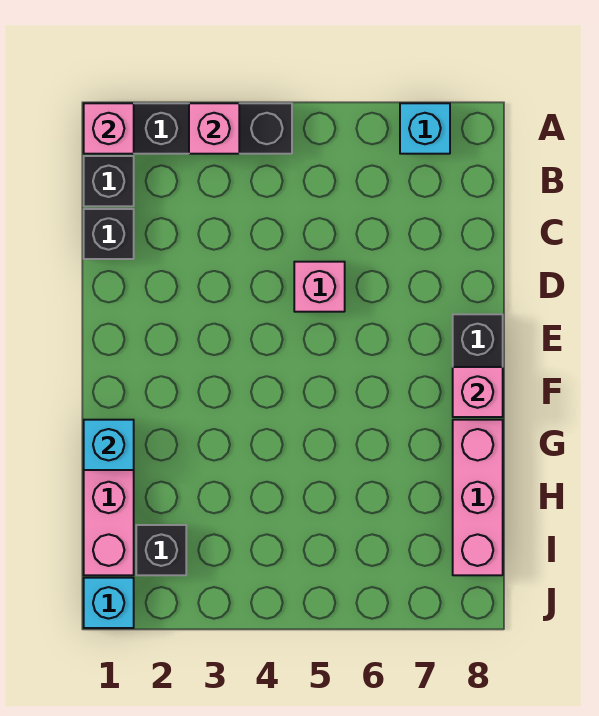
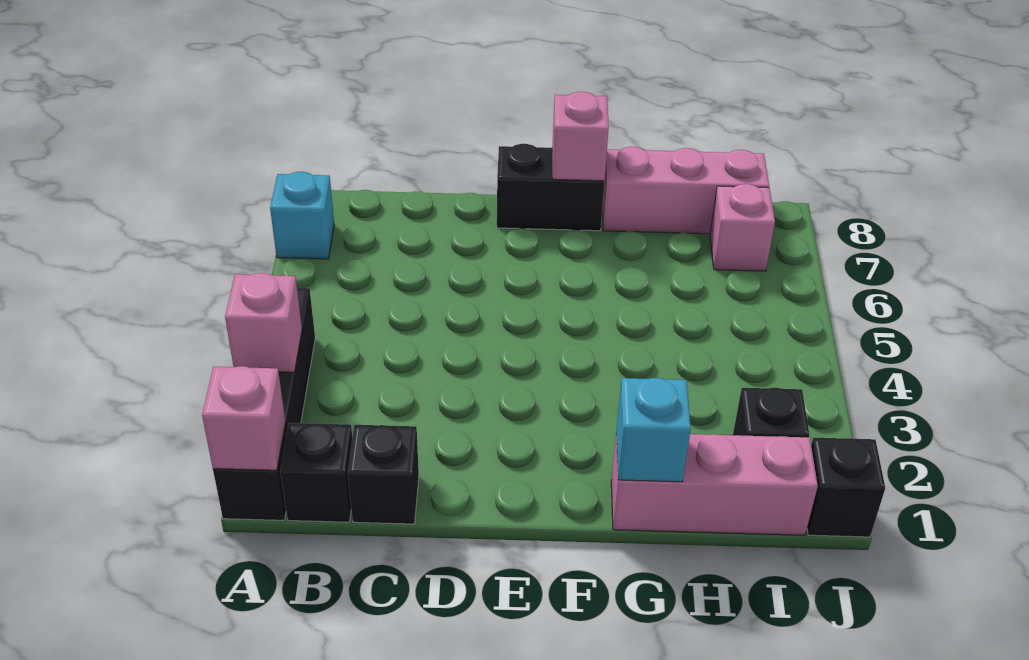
pink brick D5 level 1 -> pink brick I7 level 1
cyan brick J1 level 1 -> black brick J1 level 1

